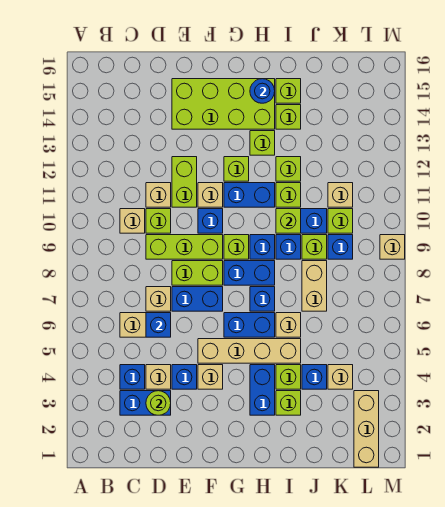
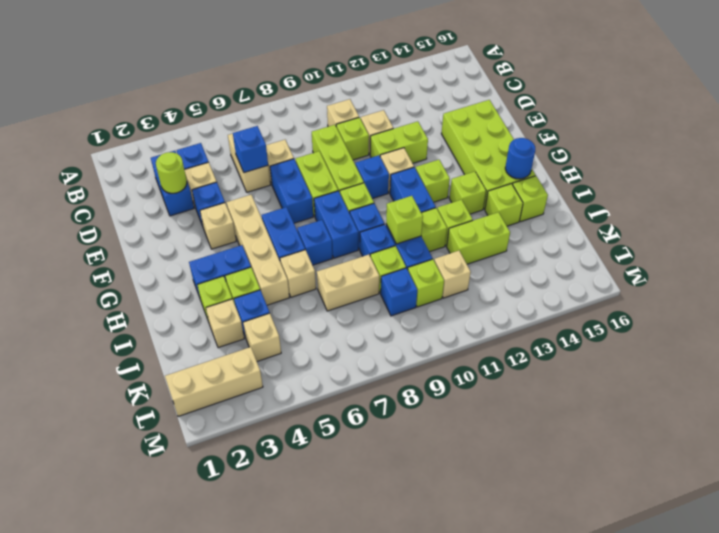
none -> lime brick J12:J13 level 1
tan brick M9 level 1 -> tan brick J3 level 1

